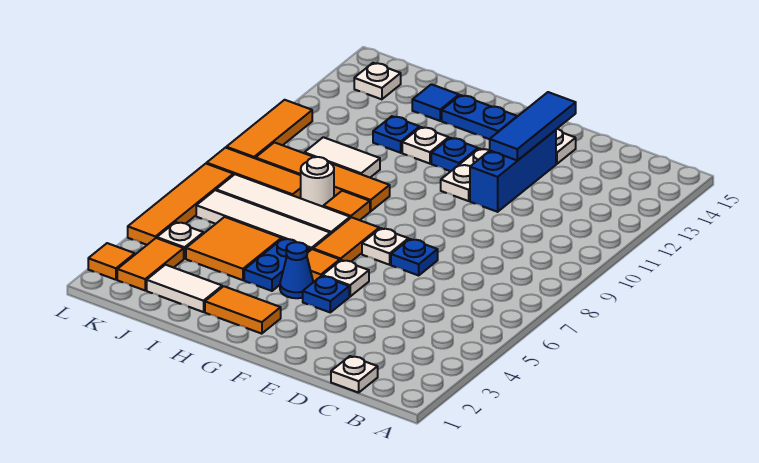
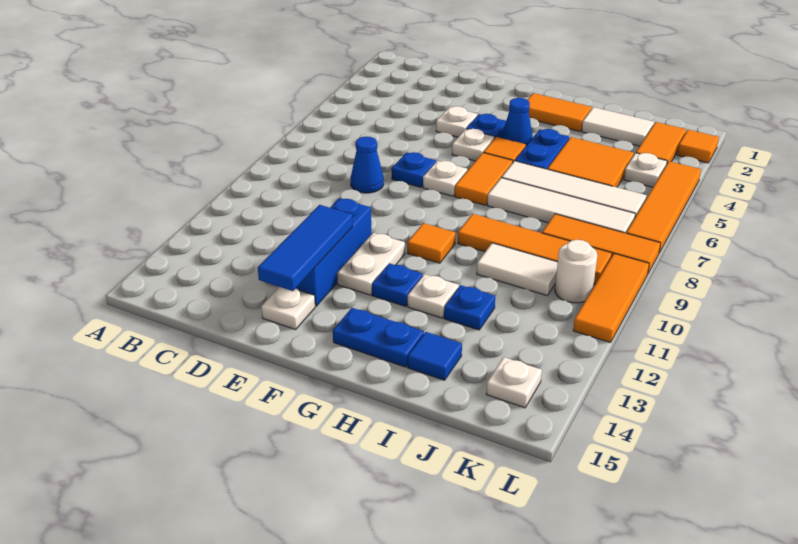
white plate C1 level 1 -> white plate E4 level 1
none -> blue cone D8 level 1
orange tile H8 level 1 -> orange tile G10 level 1
white round brick I8 level 1 -> white round brick K10 level 1

